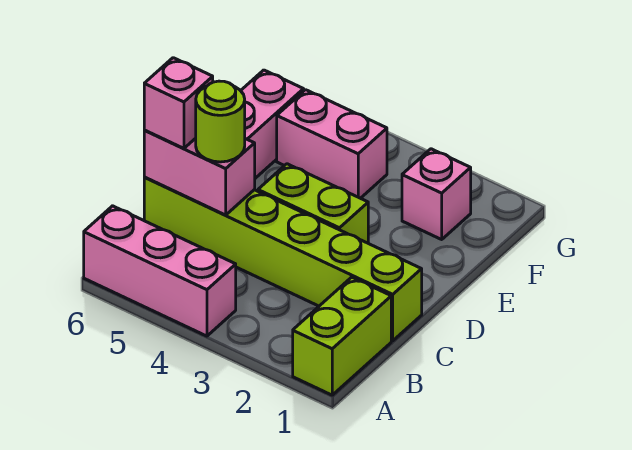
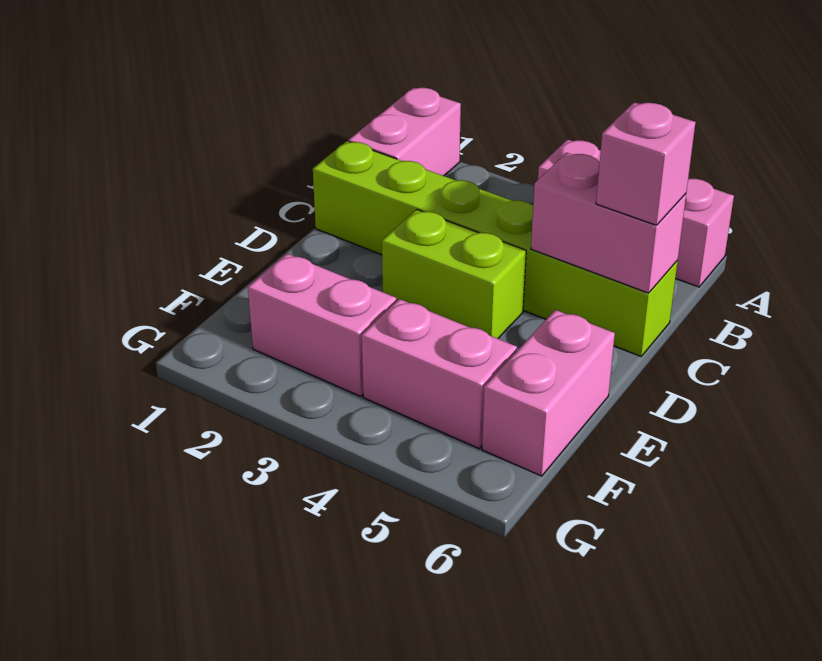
lime brick A1:B1 level 1 -> pink brick A1:B1 level 1
lime round brick C5 level 3 -> none
pink brick F2 level 1 -> pink brick F2:F3 level 1

